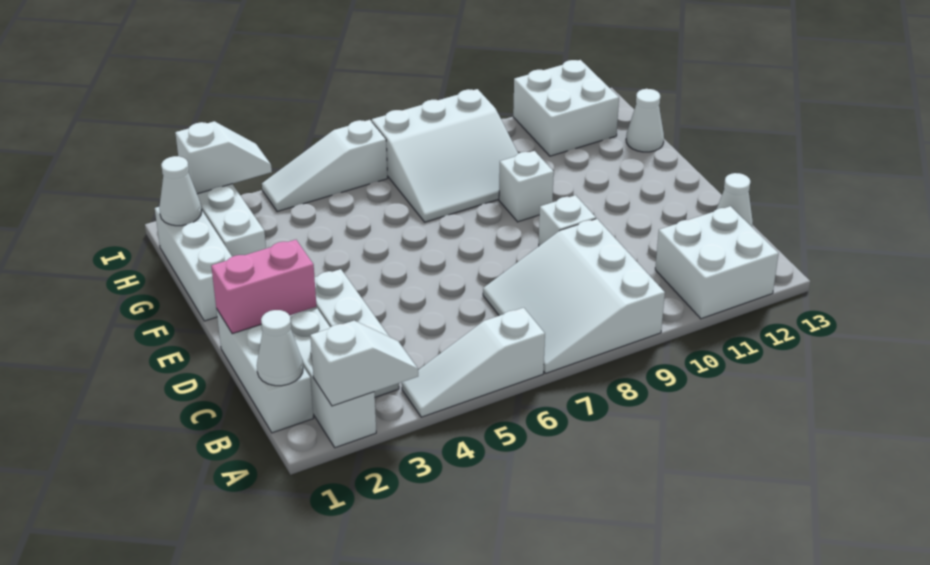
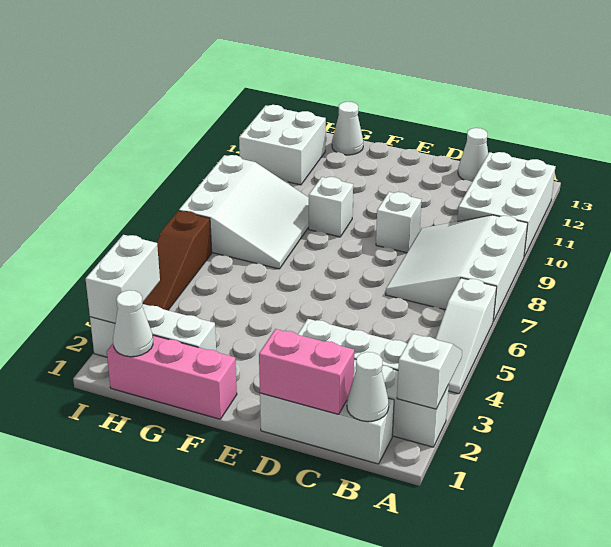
white slope A7:C9 level 1 top 9 -> white slope A7:C9 level 1 top A
white brick A11:B12 level 1 -> white brick A10:B12 level 1
pink brick D1:D2 level 2 -> pink brick C1:D1 level 2
white brick F1:H1 level 1 -> pink brick F1:H1 level 1
white slope I2:I3 level 2 top 2 -> white brick I2:I3 level 2
white slope I4:I6 level 1 top 6 -> brown slope I4:I6 level 1 top 6

